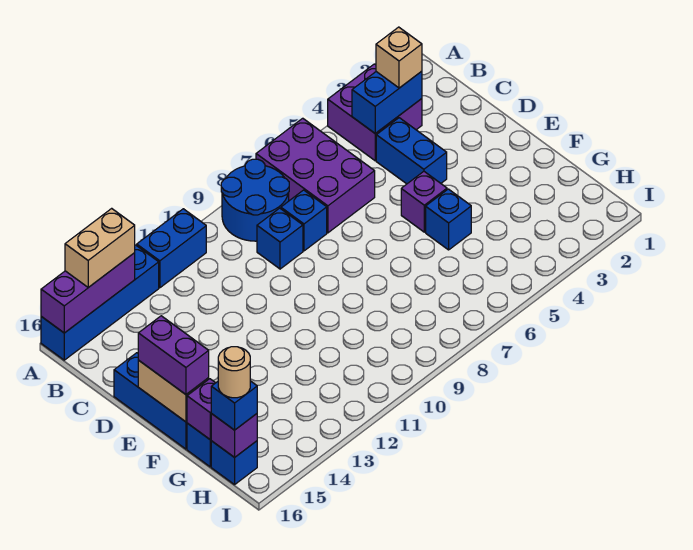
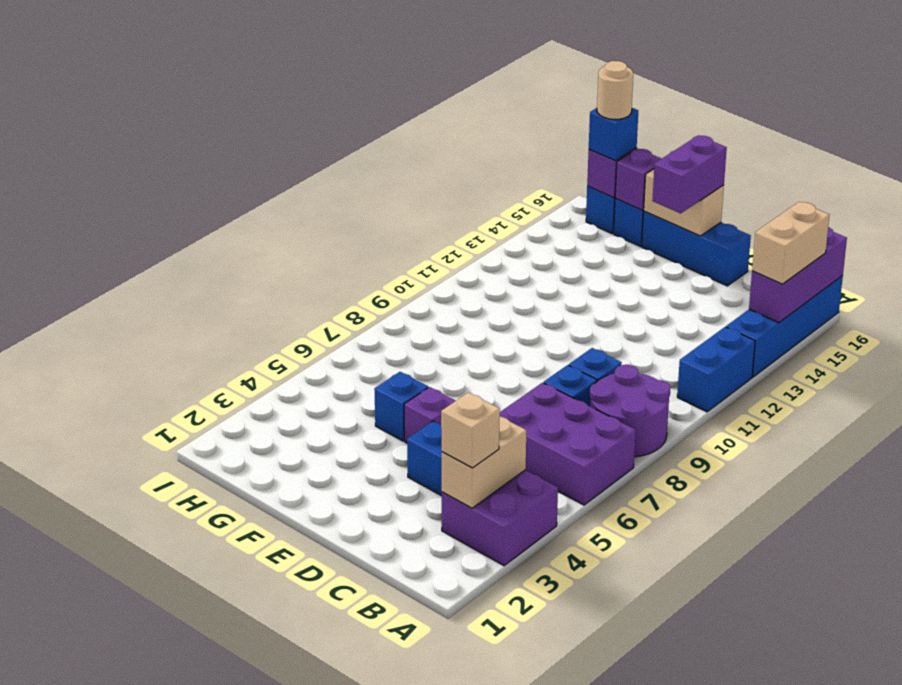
blue round brick A8:B9 level 1 -> purple round brick A8:B9 level 1
blue brick B3:B4 level 2 -> tan brick B3:B4 level 2
purple brick E16:F16 level 3 -> purple brick E15:E16 level 3

